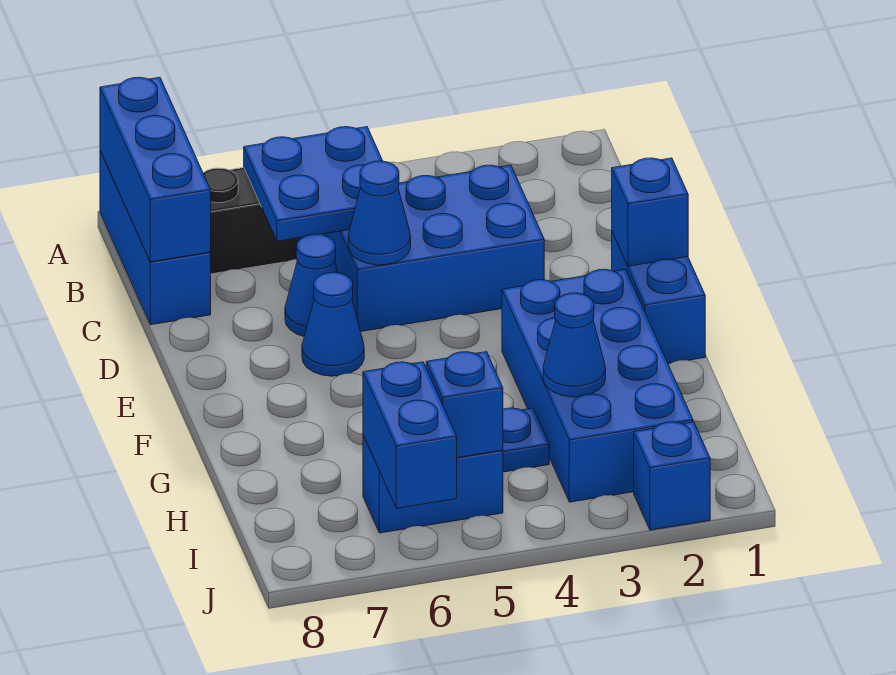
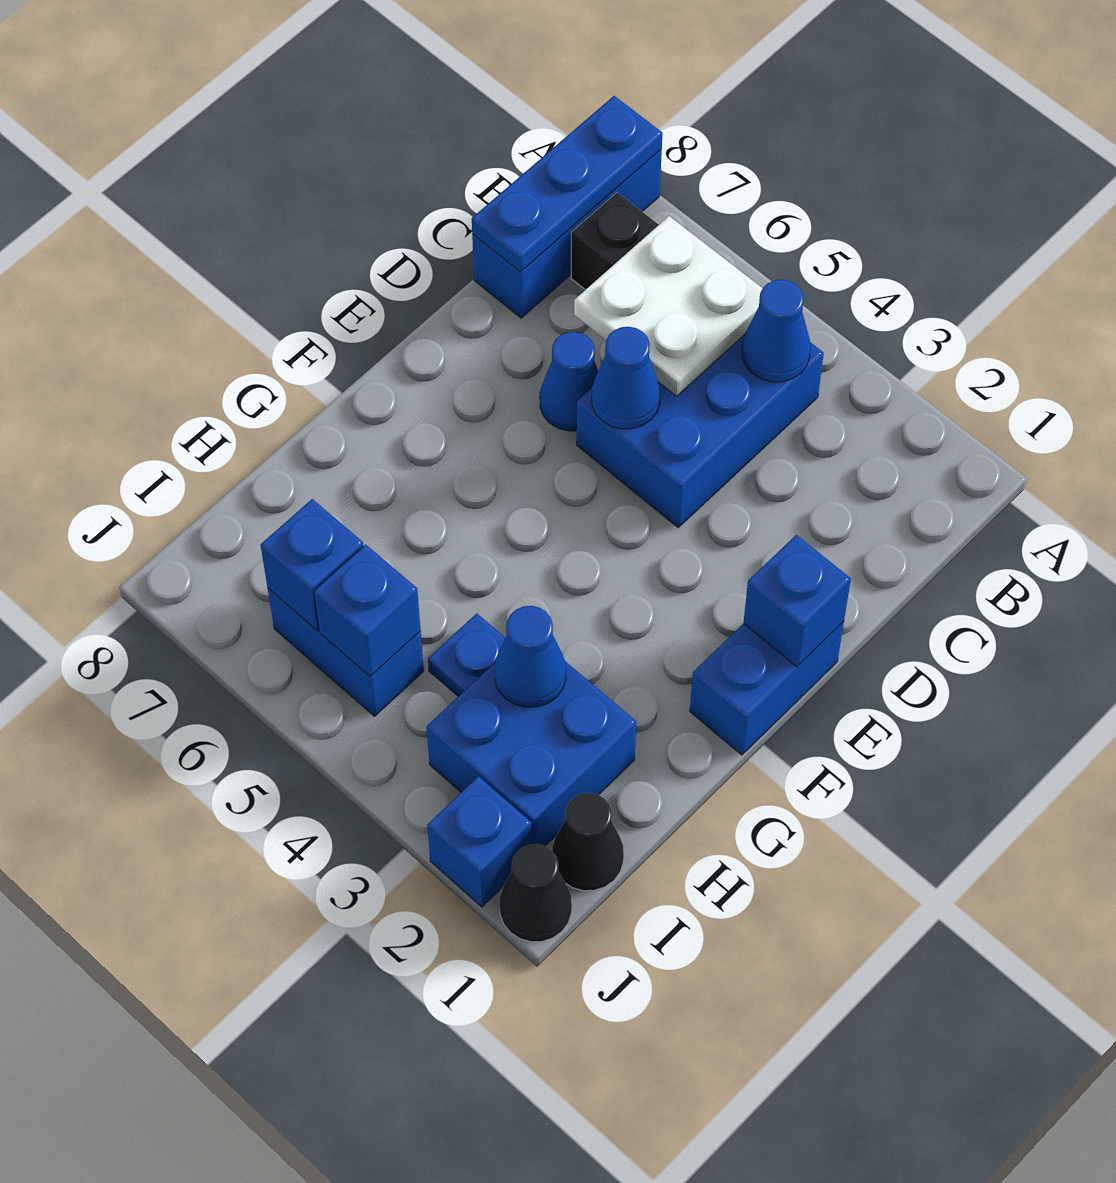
blue brick A8:C8 level 2 -> blue plate A8:C8 level 2
blue plate B5:C6 level 2 -> white plate B5:C6 level 2
blue brick C3:D5 level 1 -> blue brick B4:D5 level 1
blue cone E6 level 1 -> blue cone B4 level 2
blue brick F2:I3 level 1 -> blue brick H2:I3 level 1
none -> black cone I1 level 1
blue brick I6:J6 level 2 -> blue brick I6 level 2
none -> black cone J1 level 1

